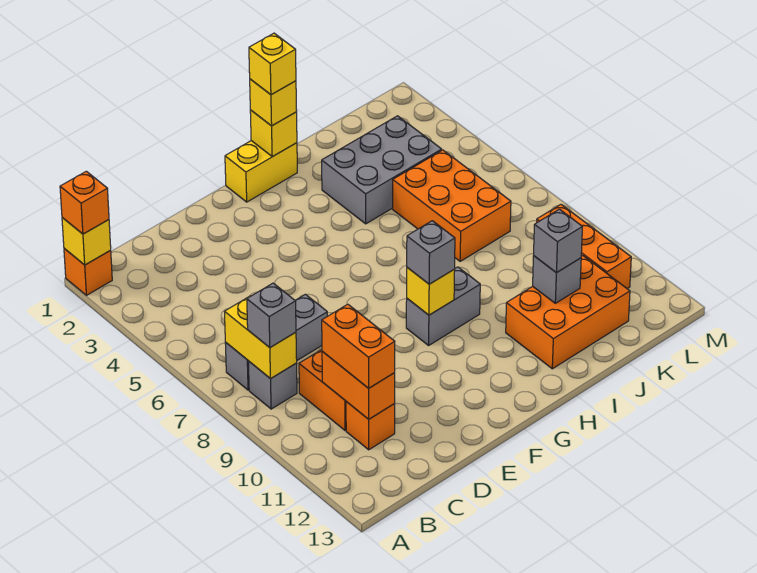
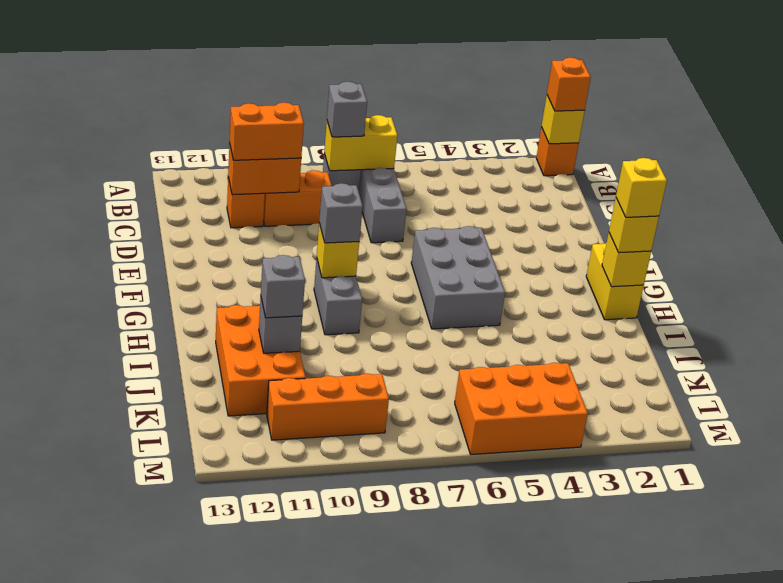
grey brick I3:K4 level 1 -> grey brick F5:H6 level 1
orange brick J5:K7 level 1 -> orange brick L4:M6 level 1

